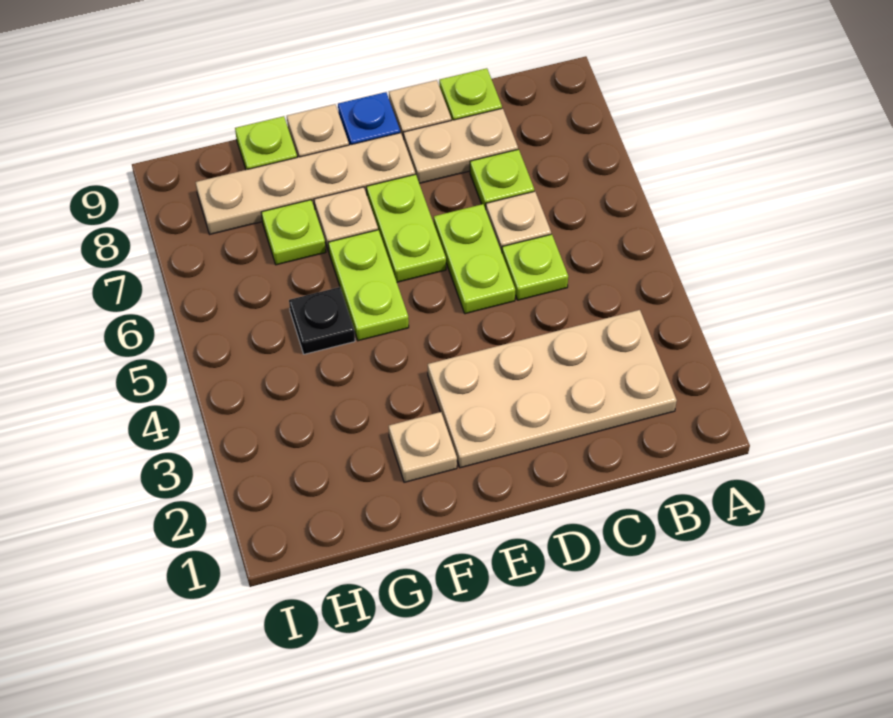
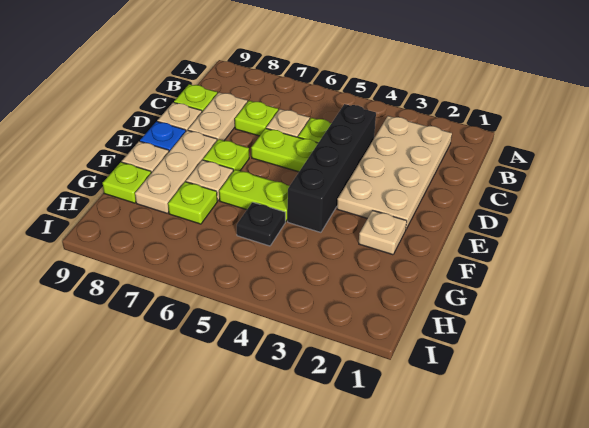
none -> black brick C4:F4 level 1
lime plate E6:E7 level 1 -> lime plate E7 level 1
tan plate E8:H8 level 1 -> tan plate E8:G8 level 1

